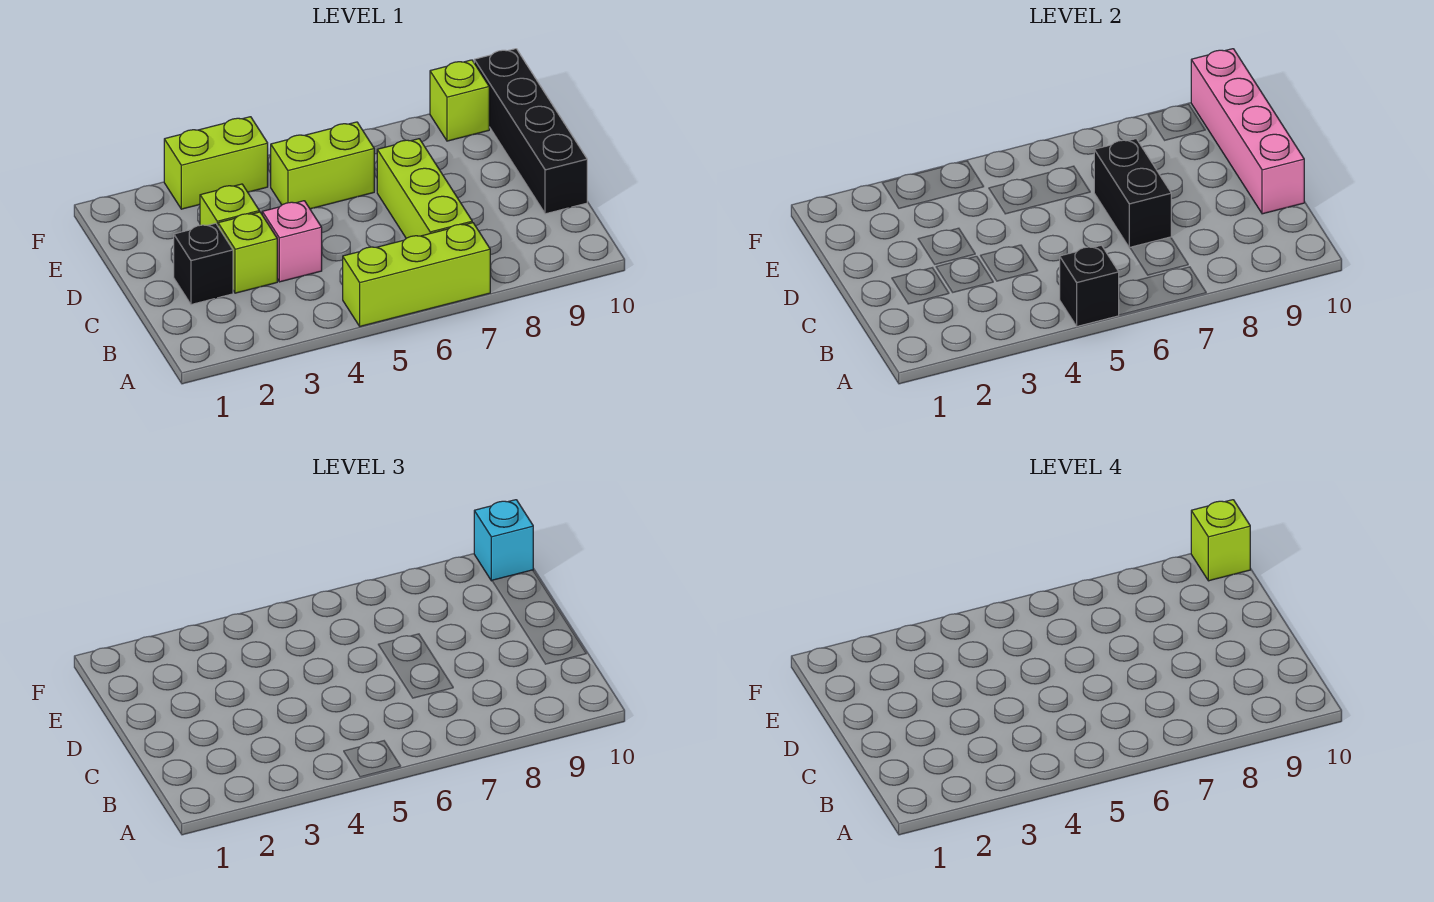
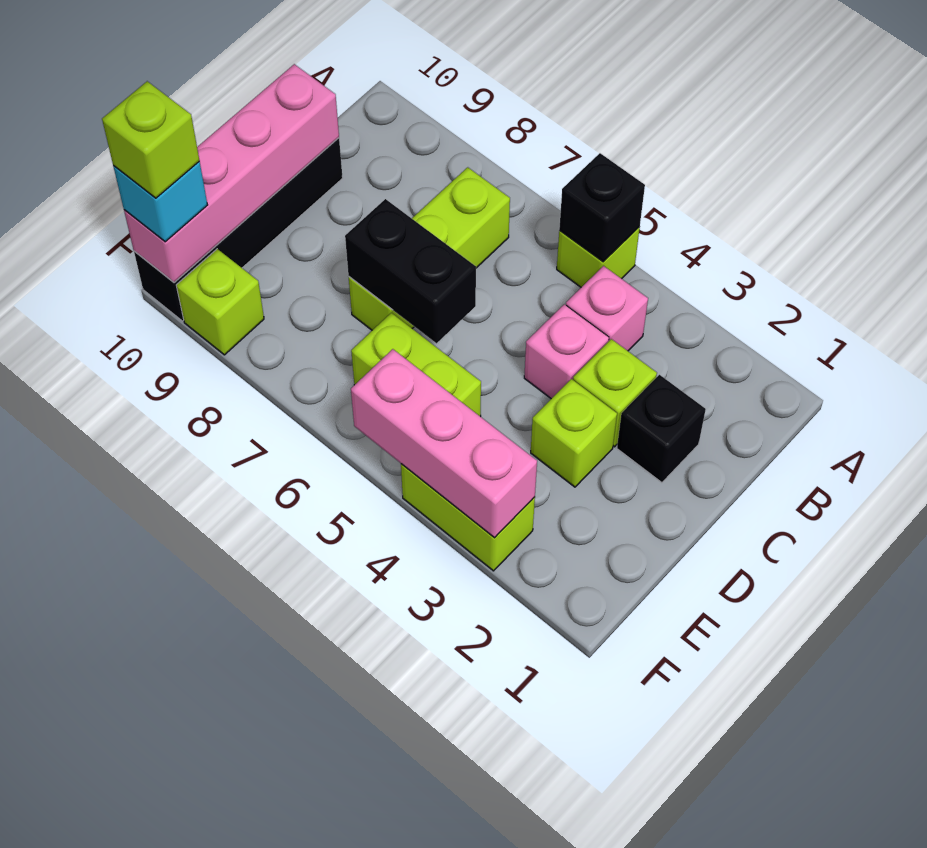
lime brick A5:A7 level 1 -> lime brick A5 level 1
none -> pink brick B4 level 1
black brick C7:D7 level 2 -> black brick D6:D7 level 2
none -> pink brick F3:F5 level 2

